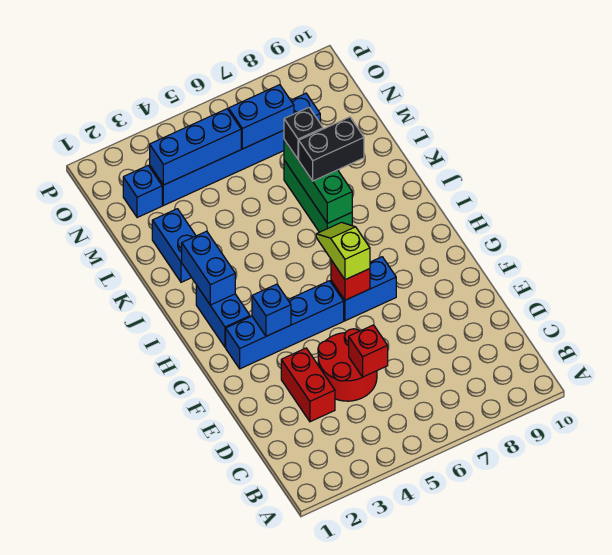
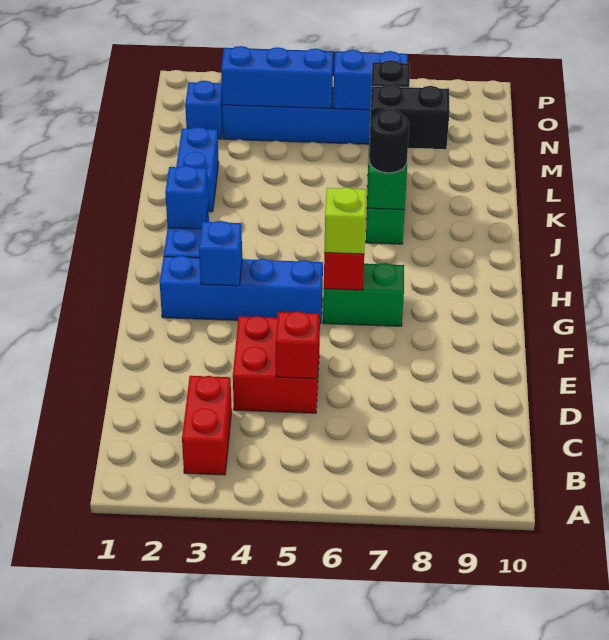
red brick D3:E3 level 1 -> red brick B3:C3 level 1
red round brick D4:E5 level 1 -> red brick D4:E5 level 1
blue brick G6:G7 level 1 -> green brick G6:G7 level 1
blue brick I2:J2 level 2 -> blue brick I2 level 2
none -> black round brick J7 level 3

